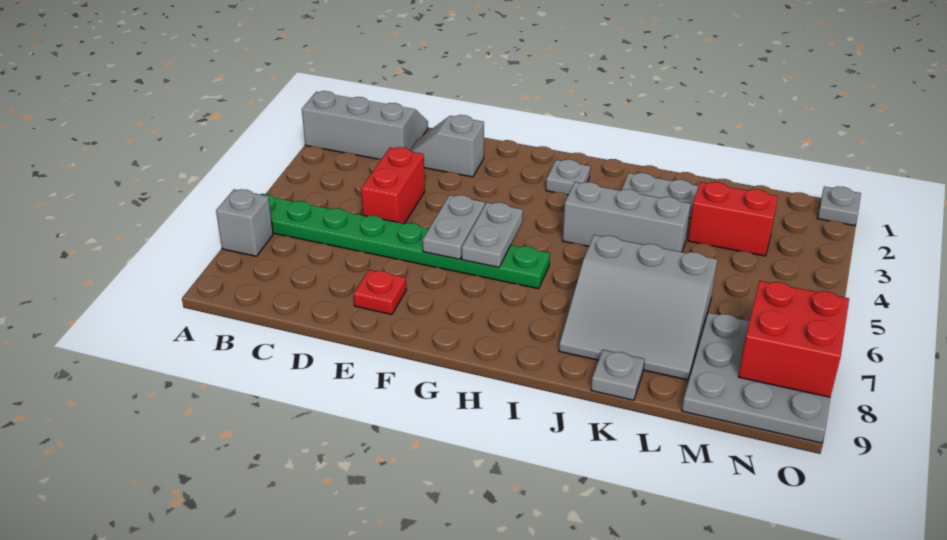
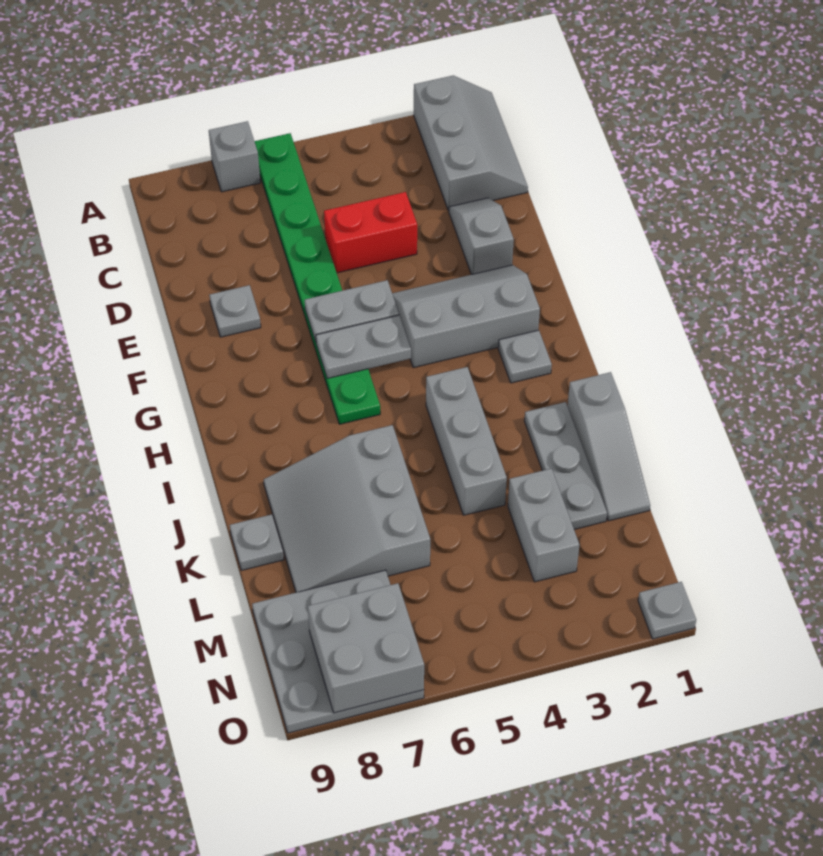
red plate E8 level 1 -> grey plate E8 level 1
none -> grey slope F2:G4 level 1 top G
none -> grey slope J1:L1 level 1 top J
red brick L3:M3 level 1 -> grey brick L3:M3 level 1
red brick N7:O8 level 2 -> grey brick N7:O8 level 2

